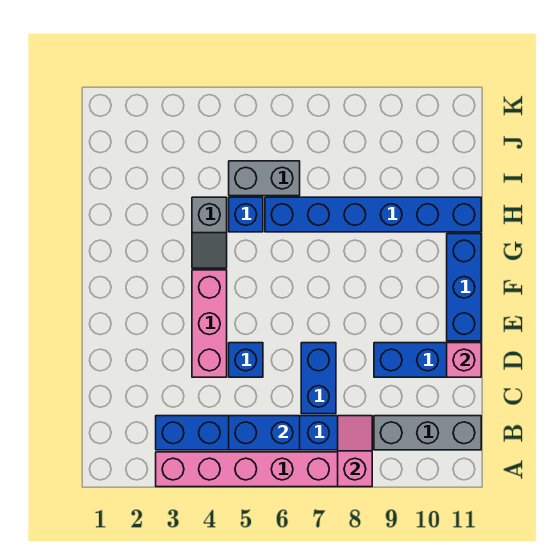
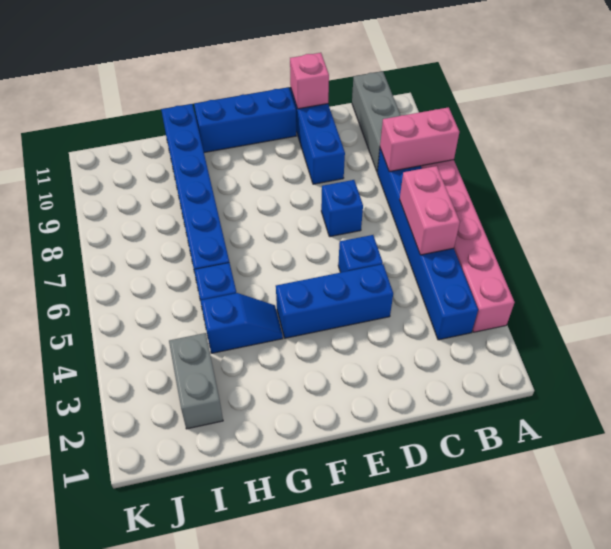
pink slope A8:B8 level 2 top A -> pink brick A8:B8 level 2
blue brick B5:B6 level 2 -> pink brick B5:B6 level 2
blue brick C7:D7 level 1 -> blue brick D7 level 1
pink brick D4:F4 level 1 -> blue brick D4:F4 level 1
grey slope G4:H4 level 1 top H -> blue slope G4:H4 level 1 top H
grey brick I5:I6 level 1 -> grey brick I2:I3 level 1

